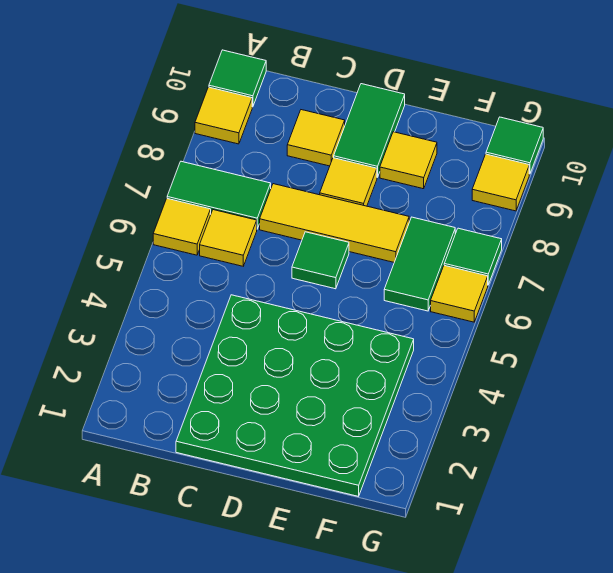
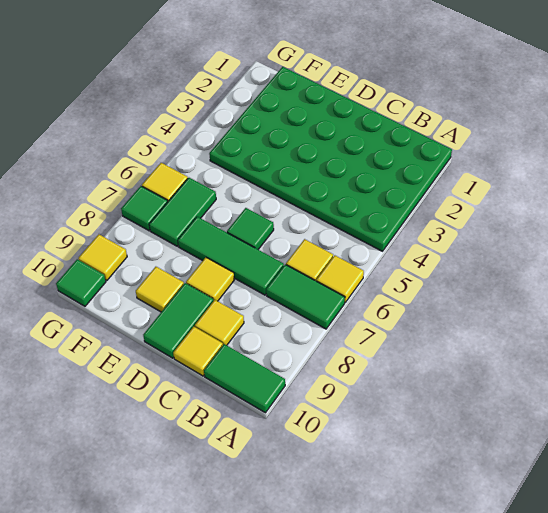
yellow tile A9 level 1 -> yellow tile C10 level 1
green tile A10 level 1 -> green tile A10:B10 level 1
green plate C1:F4 level 1 -> green plate A1:F4 level 1
yellow tile C7:E7 level 1 -> green tile C7:E7 level 1

